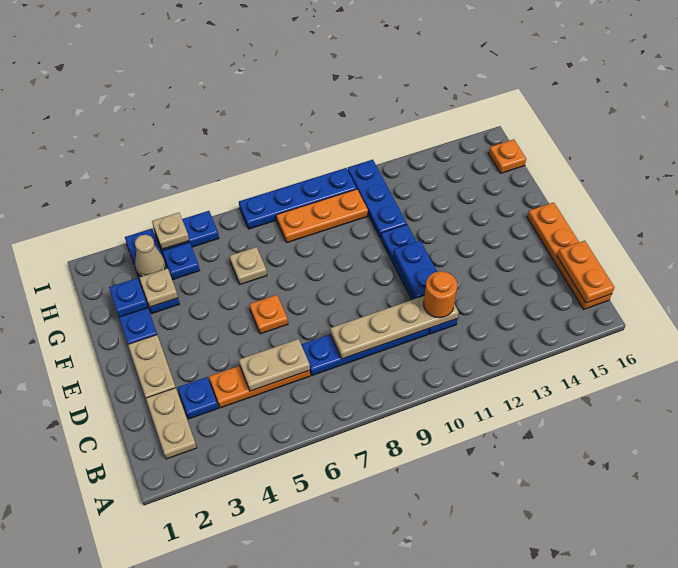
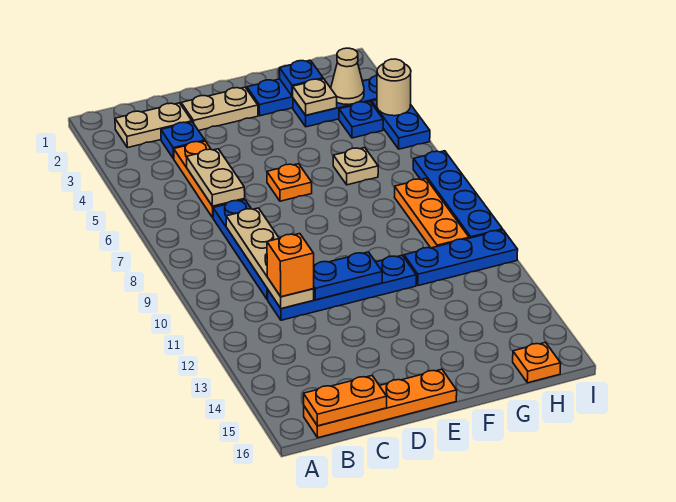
orange round brick C11 level 3 -> orange brick C11 level 3
tan plate I4 level 2 -> tan round brick I4 level 2

